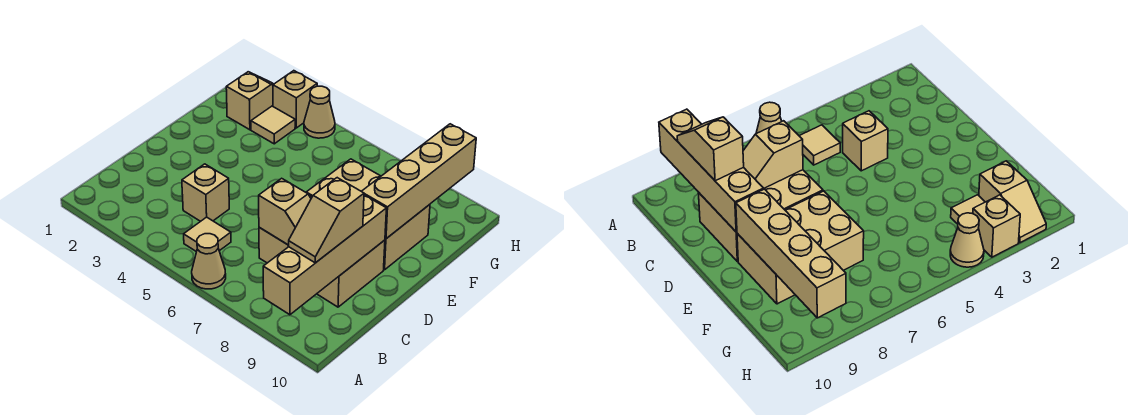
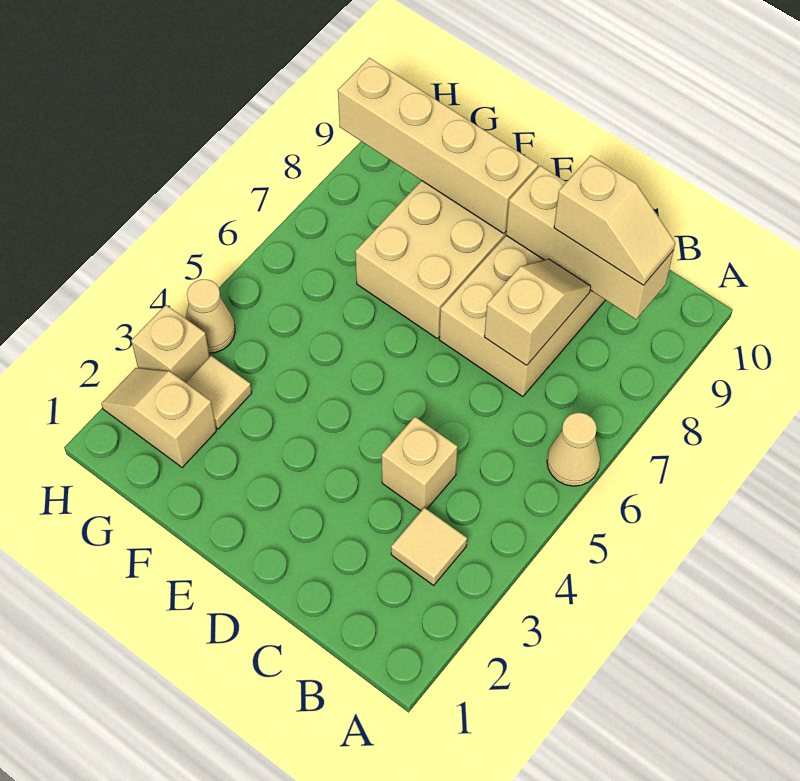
tan brick A9:D9 level 2 -> tan brick B9:D9 level 2
tan tile B5 level 1 -> tan tile B3 level 1

